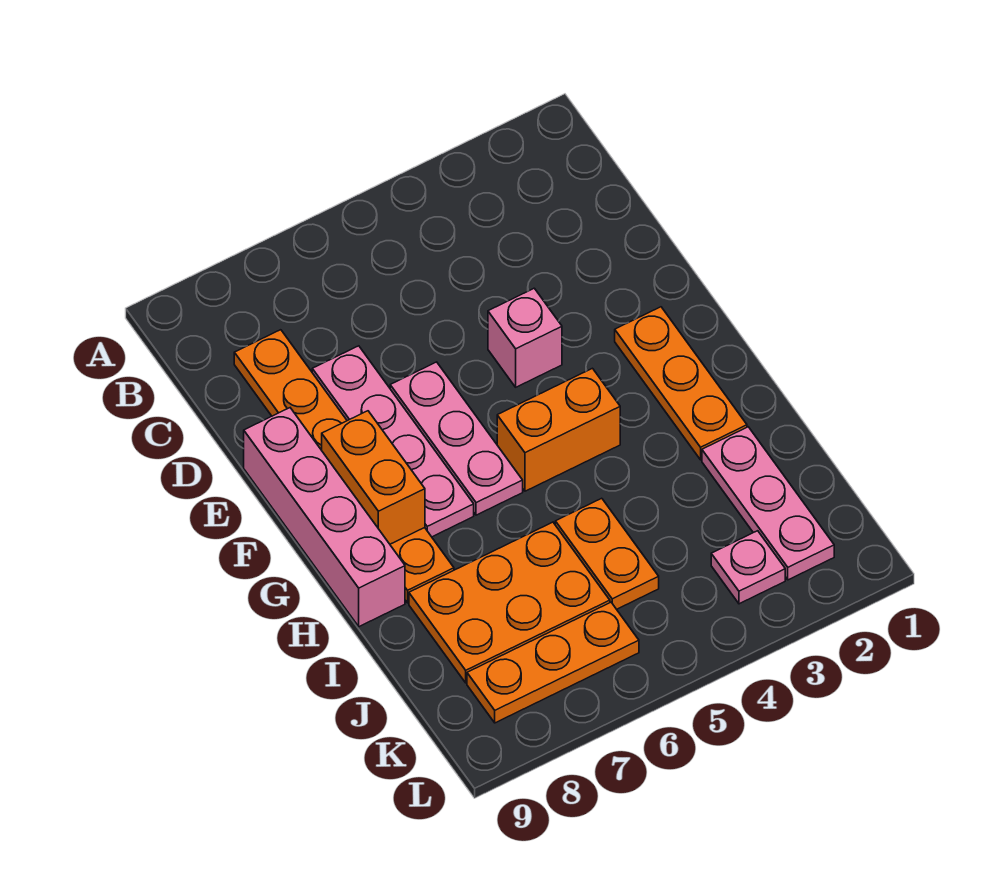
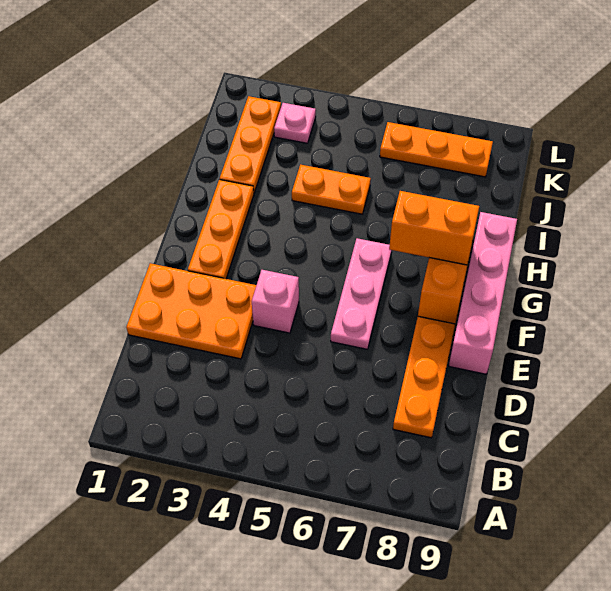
pink plate D7:G7 level 1 -> none
orange brick G4:G5 level 1 -> orange brick G7:G8 level 3
pink plate I2:K2 level 1 -> orange plate I2:K2 level 1
orange plate I5:J5 level 1 -> orange plate I4:I5 level 1
orange plate I6:J8 level 1 -> orange plate D1:E3 level 1

